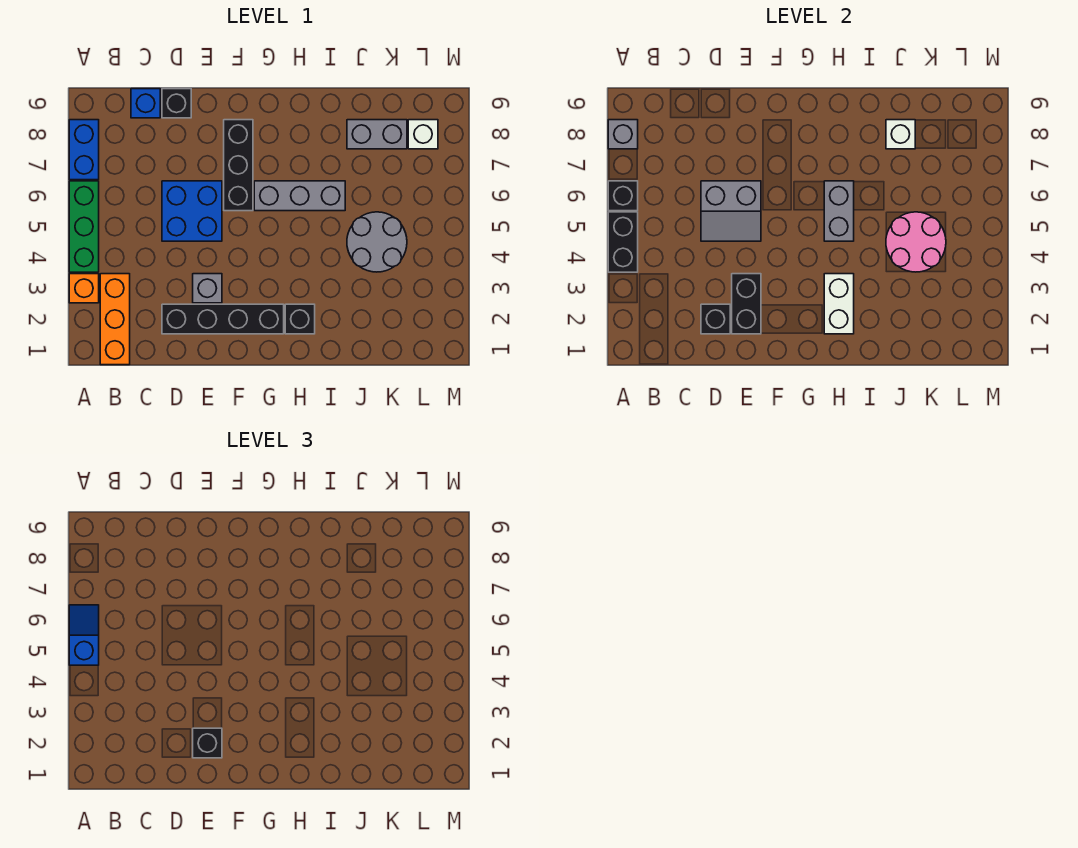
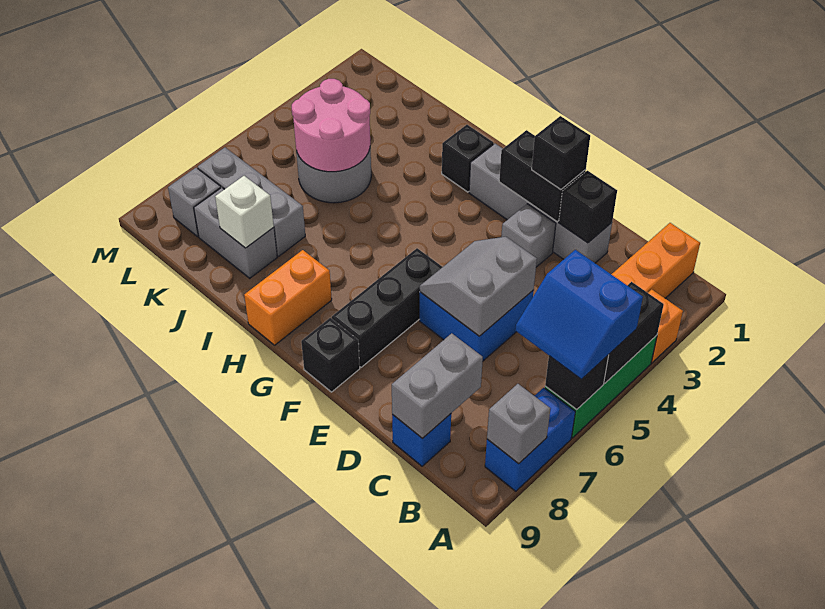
blue slope A5:A6 level 3 top 5 -> blue slope A5:B6 level 3 top 5
black brick D2:G2 level 1 -> grey brick D2:G2 level 1
grey slope D5:E6 level 2 top 6 -> grey slope D5:E6 level 2 top D
black brick D9 level 1 -> black brick F9 level 1
black brick E2:E3 level 2 -> black brick E2:F2 level 2
grey brick G6:I6 level 1 -> grey brick J7:L7 level 1
white brick H2:H3 level 2 -> none
grey brick H5:H6 level 2 -> grey brick C8:C9 level 2
none -> orange brick H8:H9 level 1
white brick L8 level 1 -> grey brick L8 level 1

